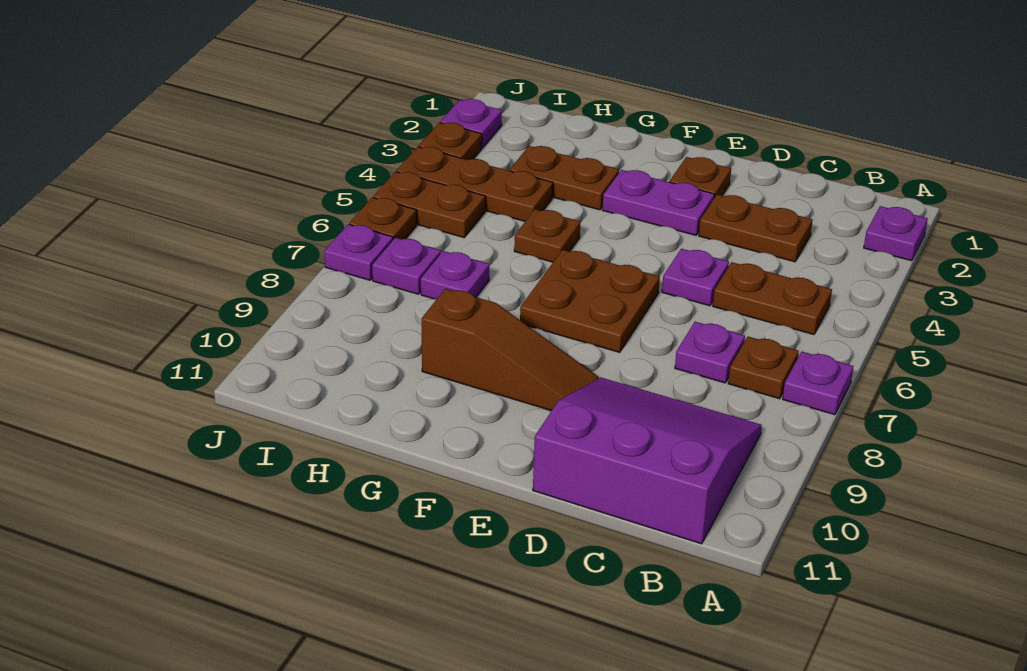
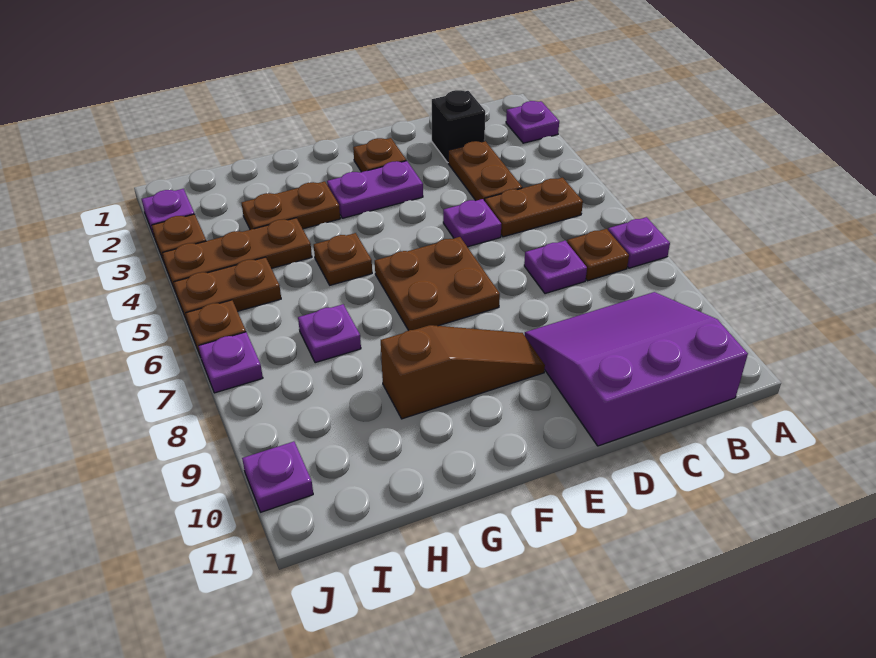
none -> black brick C2 level 1
brown plate C3:D3 level 1 -> brown plate C3:C4 level 1
purple plate I7 level 1 -> purple plate J10 level 1

